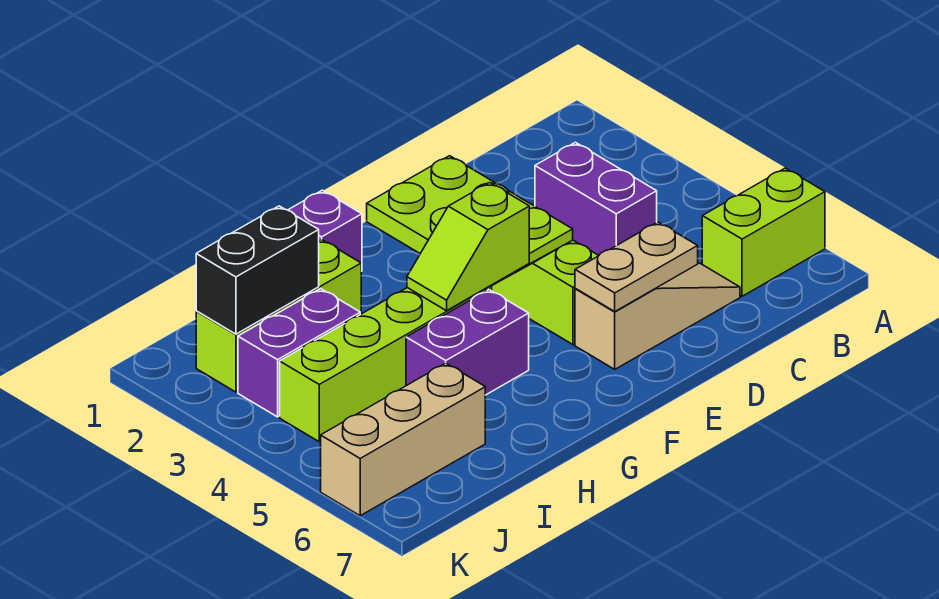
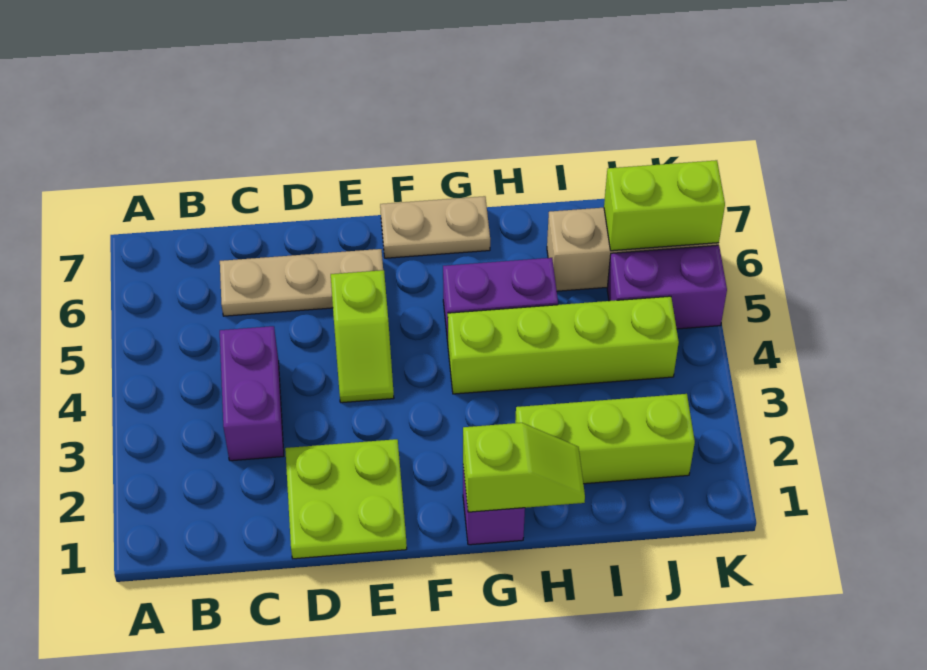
lime brick A6:B6 level 1 -> lime brick J6:K6 level 2
tan slope C6:E6 level 1 top E -> tan plate C6:E6 level 1
lime plate D1:E3 level 1 -> lime plate D1:E2 level 1
tan plate D6:E6 level 2 -> tan plate F7:G7 level 1
lime slope F4:G4 level 2 top F -> lime slope G1:H1 level 2 top G
black brick I2:J2 level 2 -> none
purple brick I3:J3 level 1 -> purple brick J5:K5 level 1

